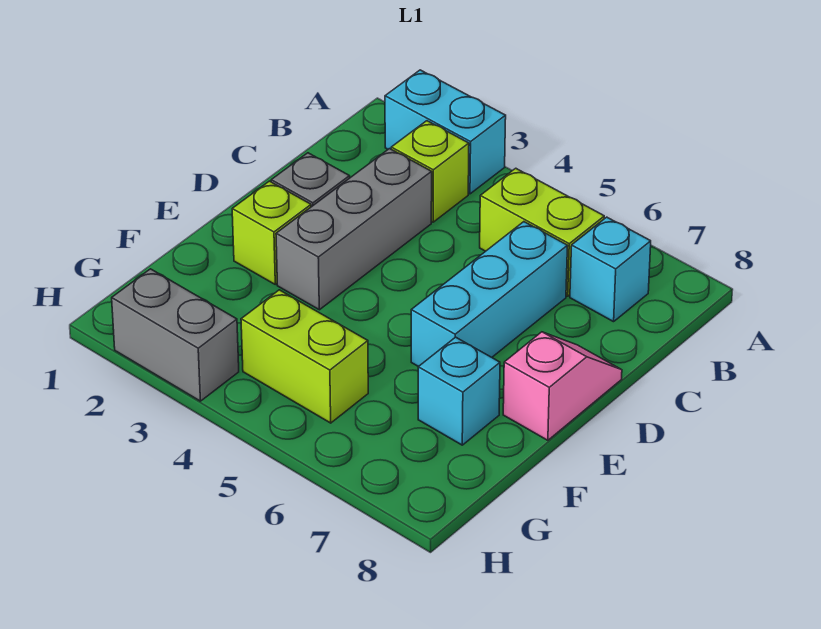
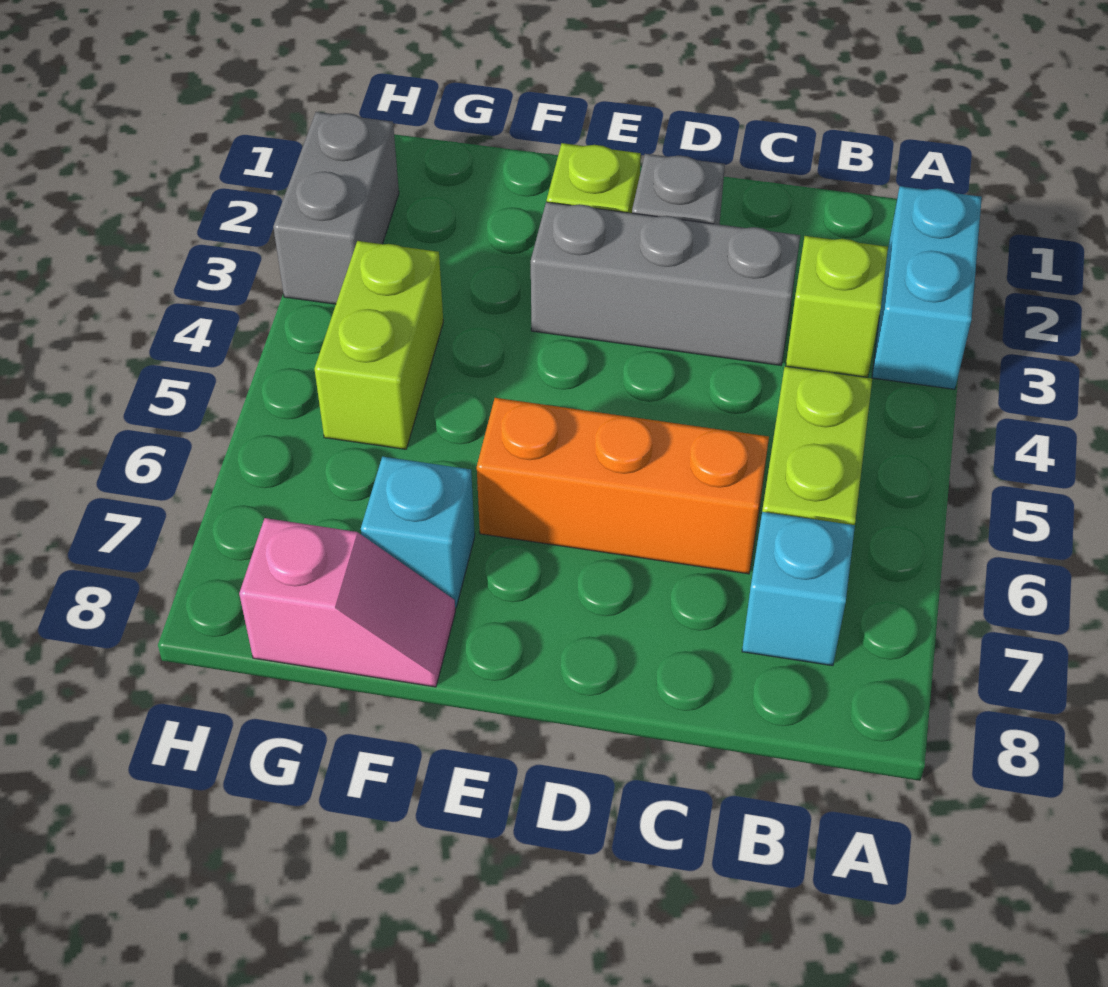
cyan brick C6:E6 level 1 -> orange brick C6:E6 level 1
pink slope D8:E8 level 1 top E -> pink slope F8:G8 level 1 top G

